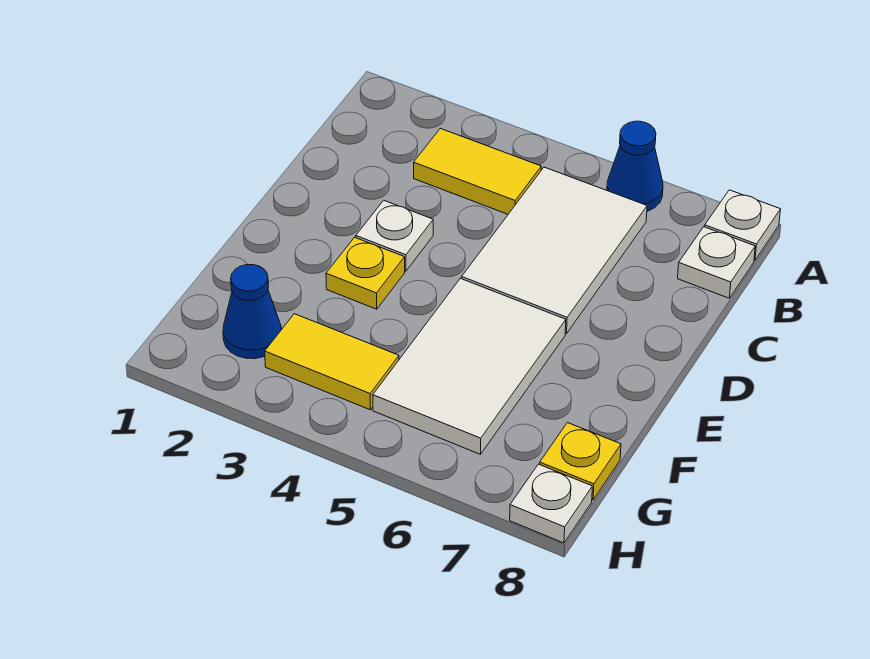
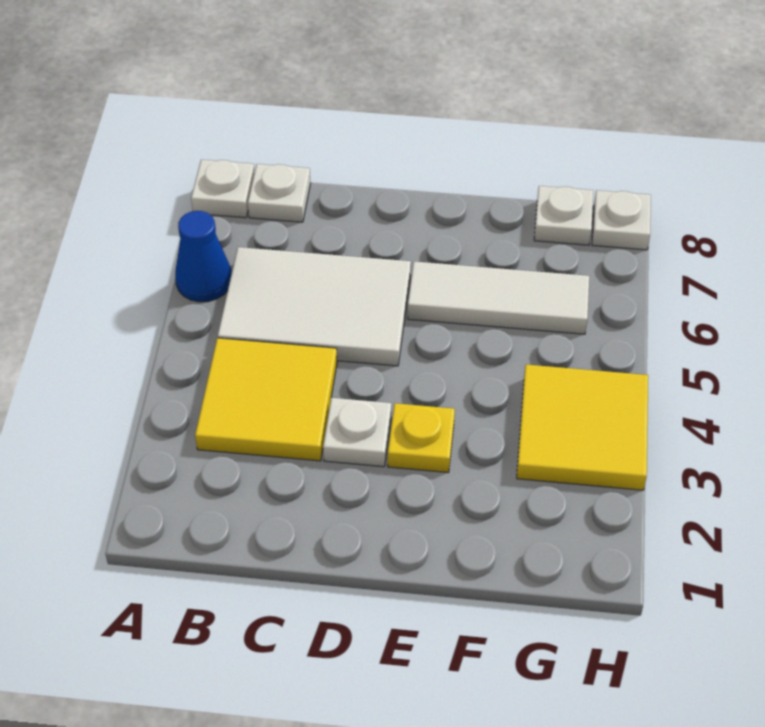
yellow tile B3:B4 level 1 -> yellow tile B3:C4 level 1
white tile E5:G6 level 1 -> white tile E6:G6 level 1
blue cone G2 level 1 -> none
yellow tile G3:G4 level 1 -> yellow tile G3:H4 level 1
yellow plate G8 level 1 -> white plate G8 level 1

